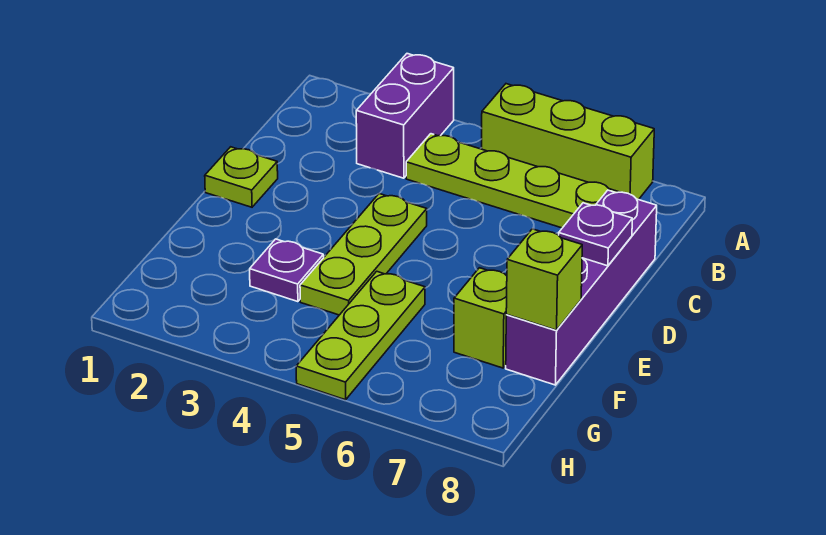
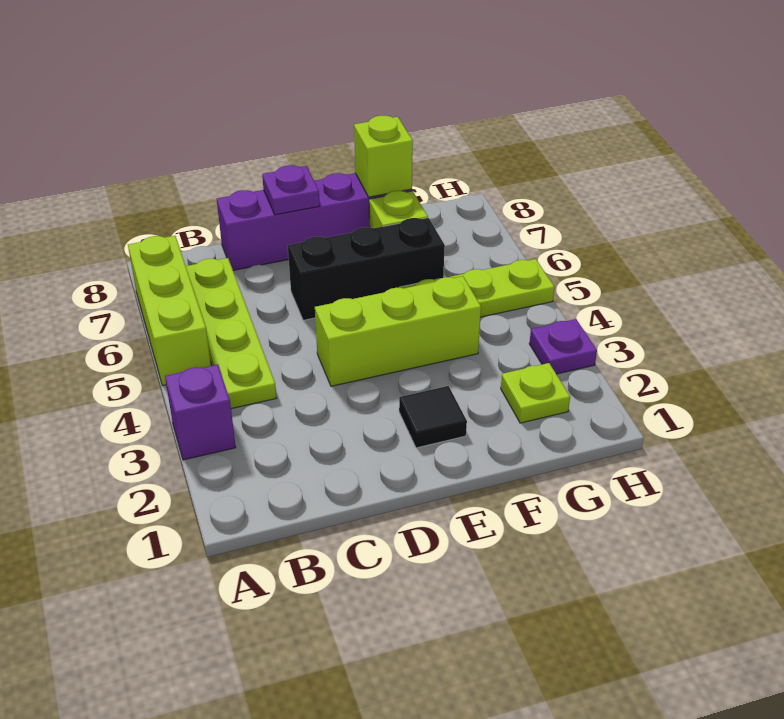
purple brick A3:B3 level 1 -> purple brick A3 level 1
lime plate D1 level 1 -> lime plate G2 level 1
lime plate D4:F4 level 1 -> lime brick D4:F4 level 1
none -> black brick D6:F6 level 1
none -> black tile E2 level 1
purple plate F3 level 1 -> purple plate H3 level 1

